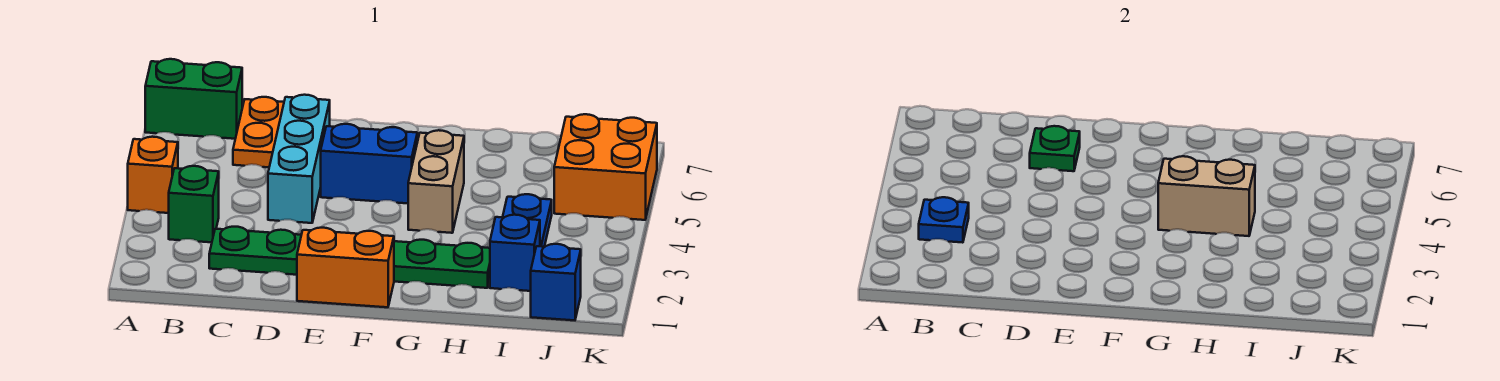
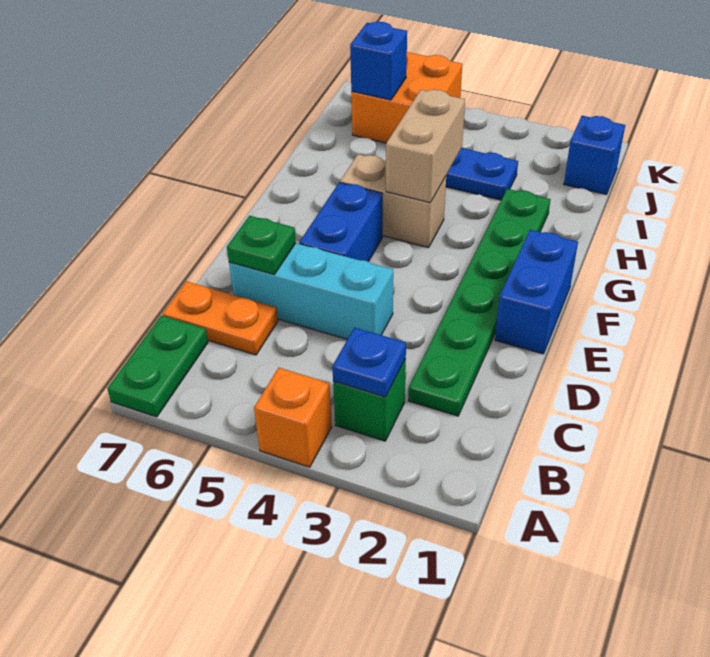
green brick A7:B7 level 1 -> green plate A7:B7 level 1
orange brick E1:F1 level 1 -> blue brick E1:F1 level 1
blue brick I2 level 1 -> blue brick J6 level 2

